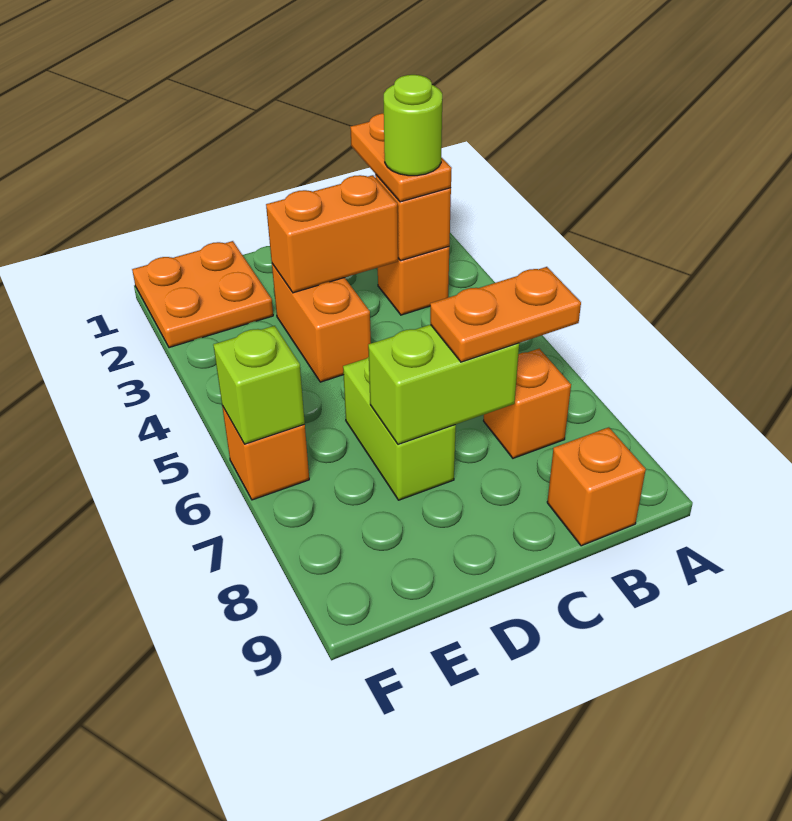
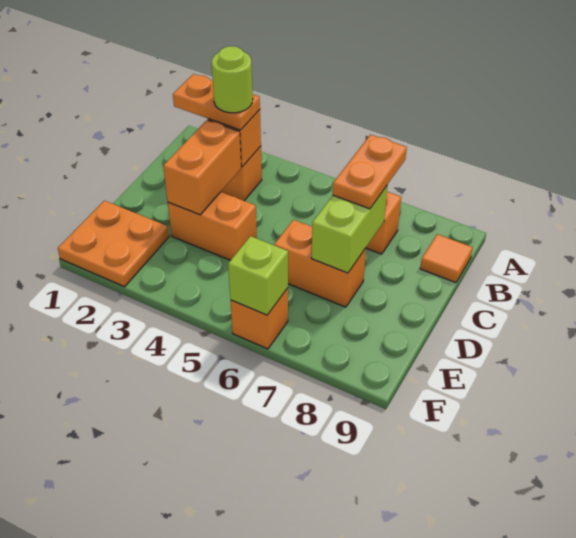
orange brick B9 level 1 -> orange tile B9 level 1
lime brick D6:D7 level 1 -> orange brick D6:D7 level 1

